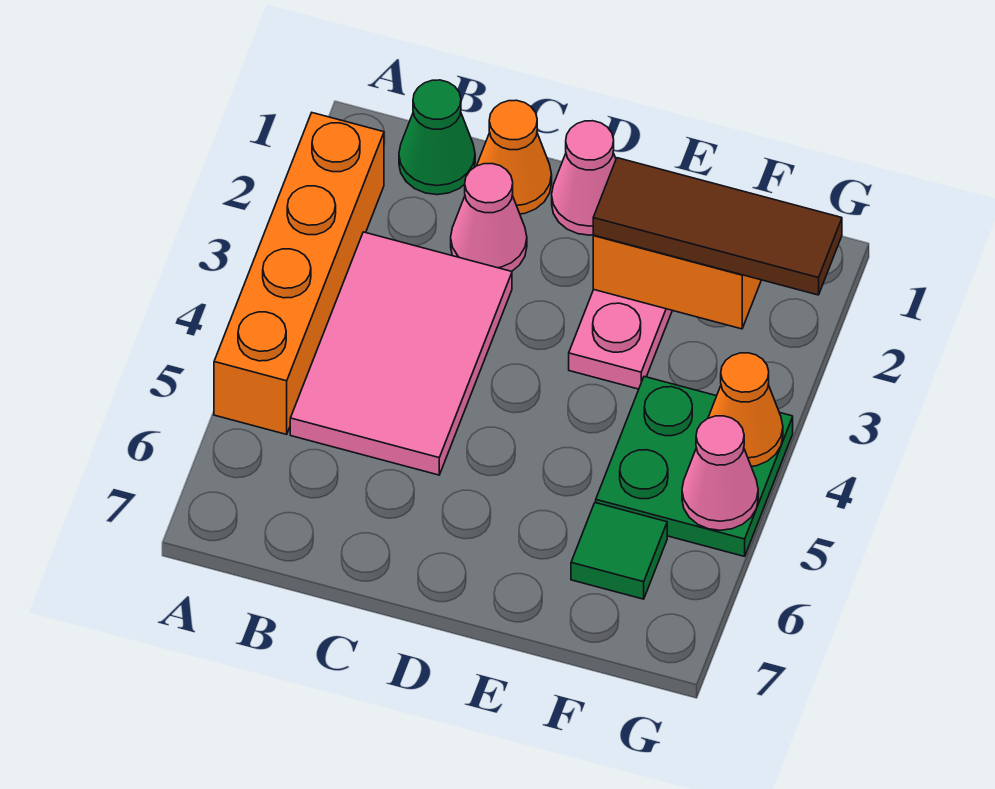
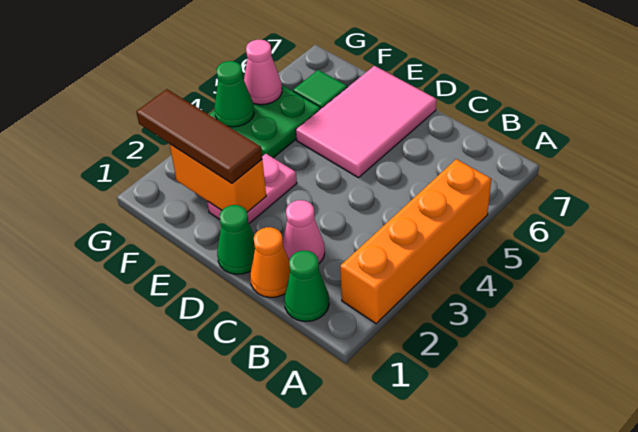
pink tile B3:C5 level 1 -> pink tile D5:E7 level 1
pink cone D1 level 1 -> green cone D1 level 1
orange cone G4 level 2 -> green cone G4 level 2

